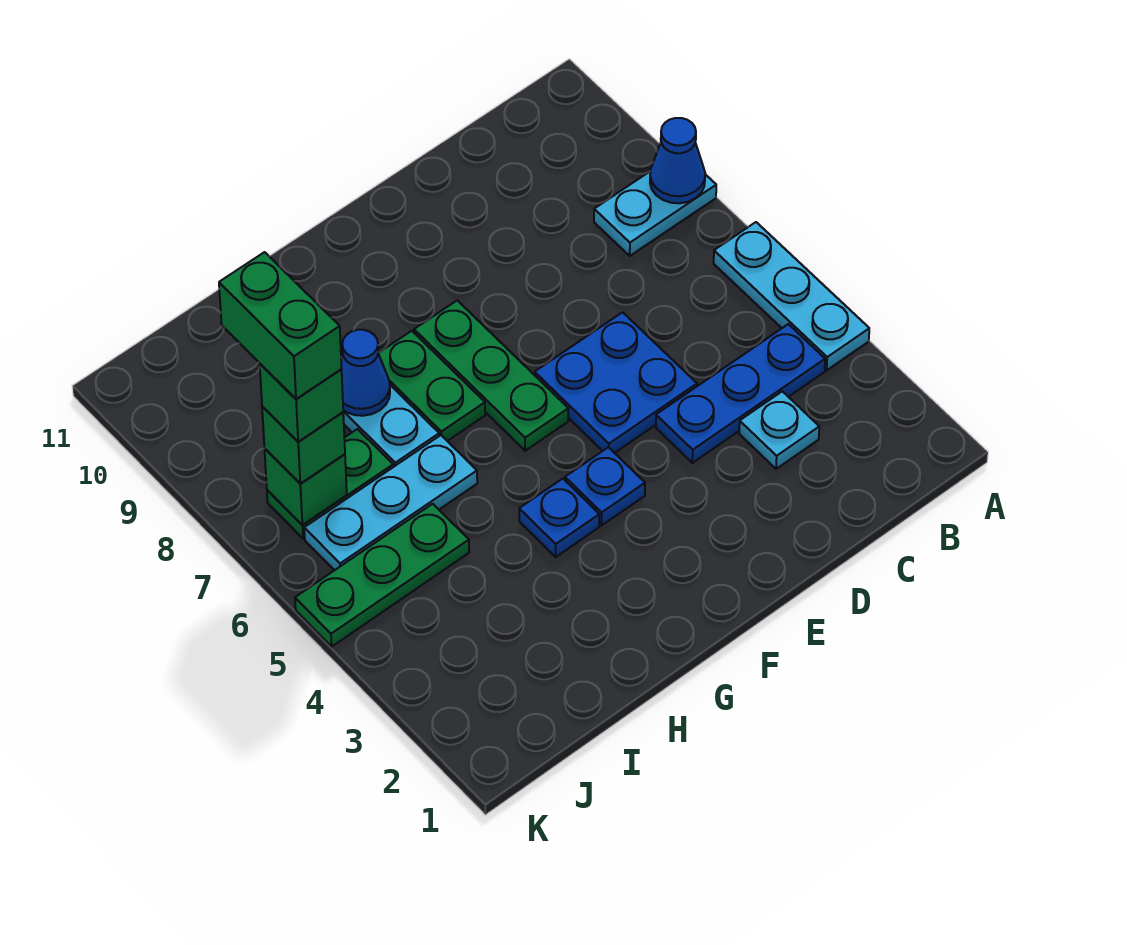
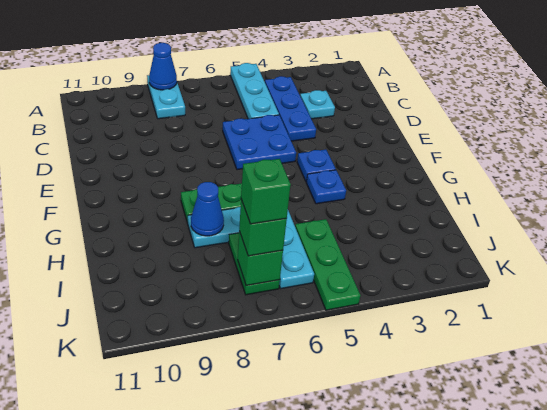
cyan plate A4:A6 level 1 -> cyan plate A5:C5 level 1
green plate F6:F8 level 1 -> none
green brick J7:J8 level 5 -> none

